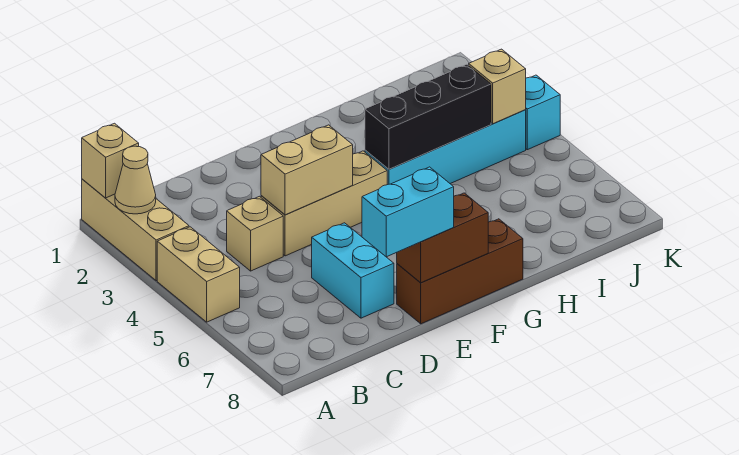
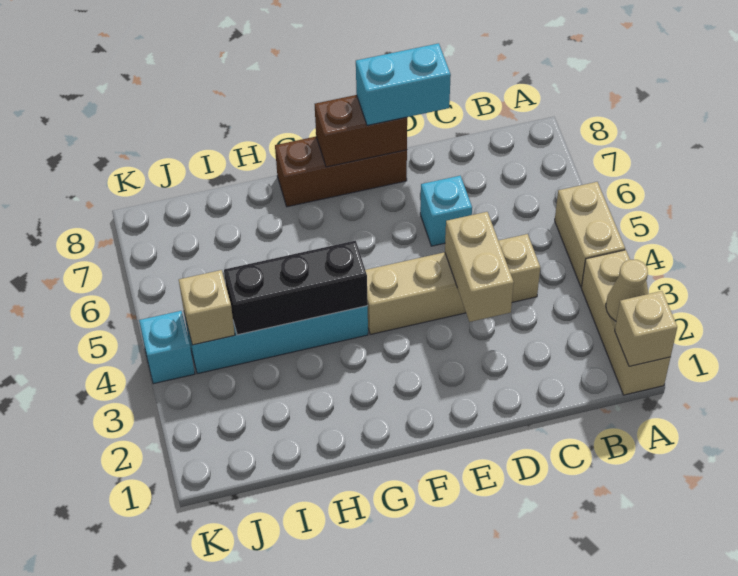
tan brick D4:E4 level 2 -> tan brick D3:D4 level 2
cyan brick D6:D7 level 1 -> cyan brick D6 level 1

